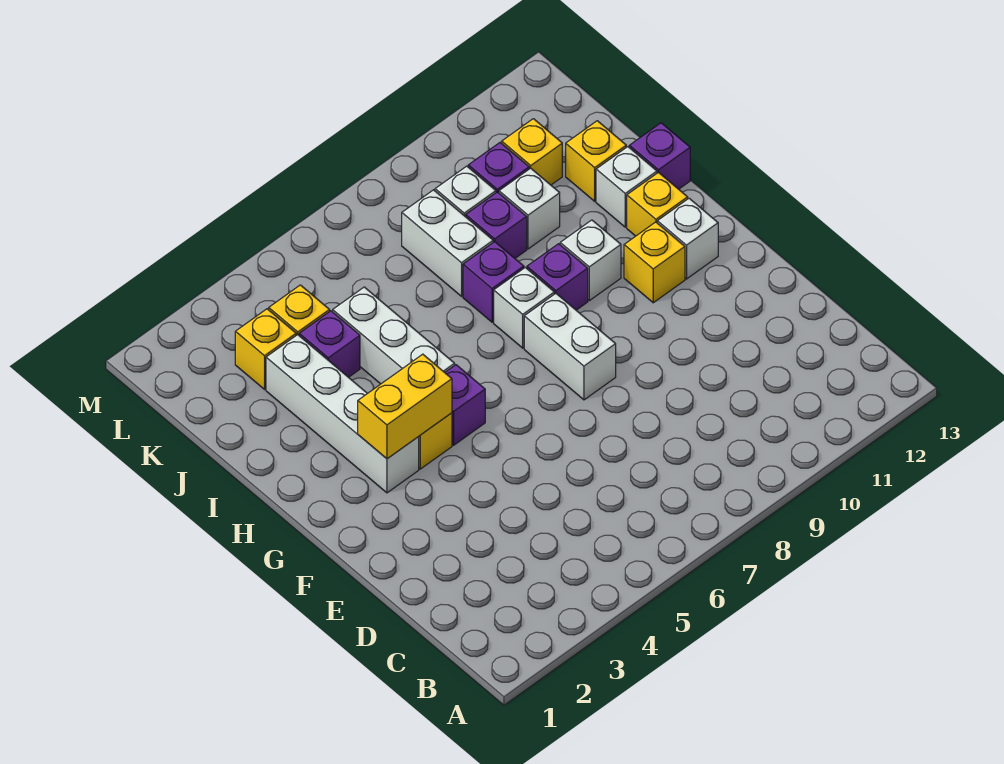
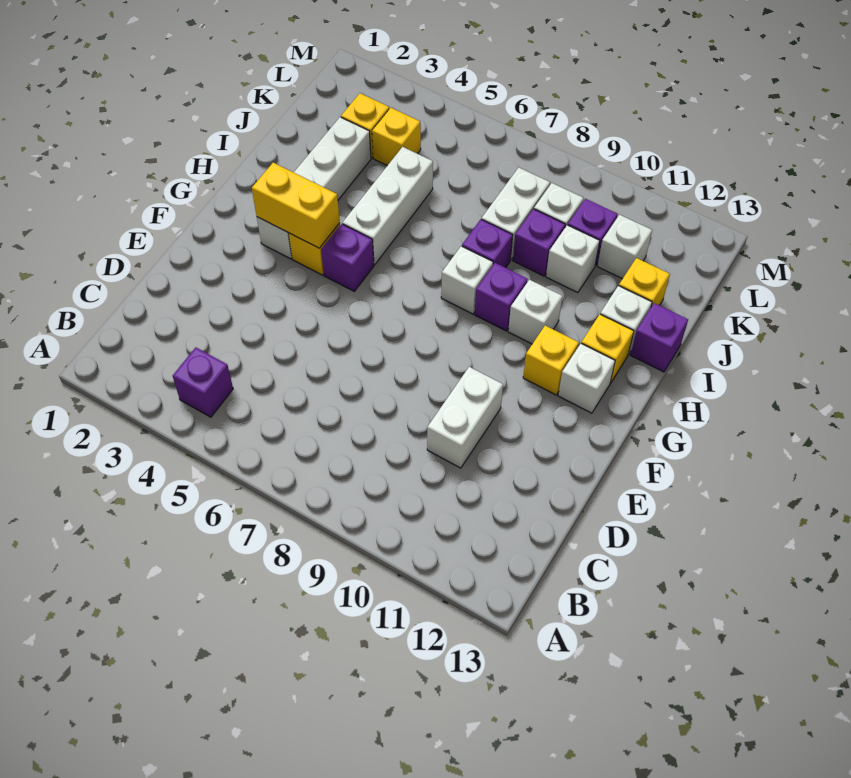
white brick F8:G8 level 1 -> white brick D10:E10 level 1
purple brick J4 level 1 -> purple brick B4 level 1
yellow brick K11 level 1 -> white brick K11 level 1

